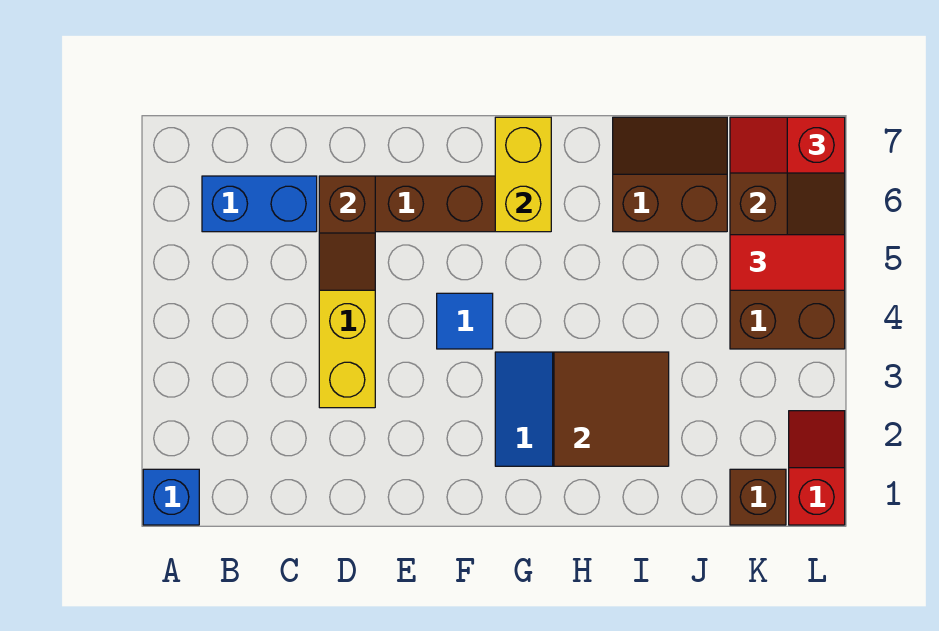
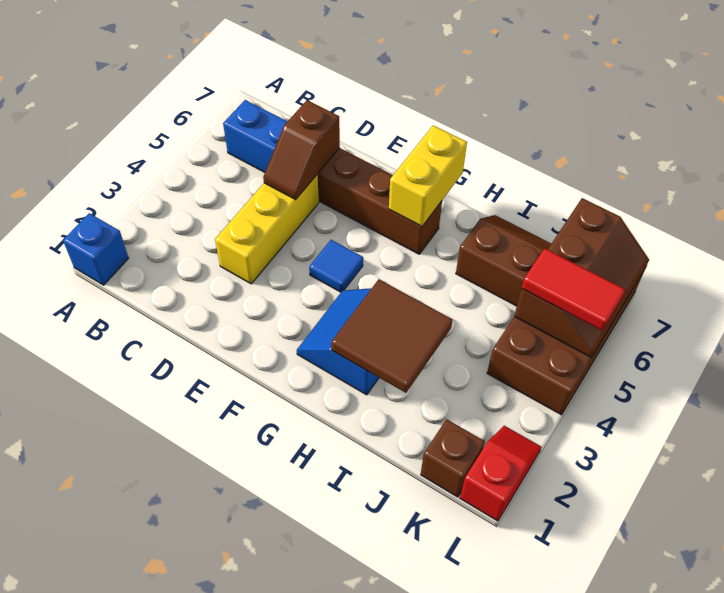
red slope K7:L7 level 3 top L -> none

